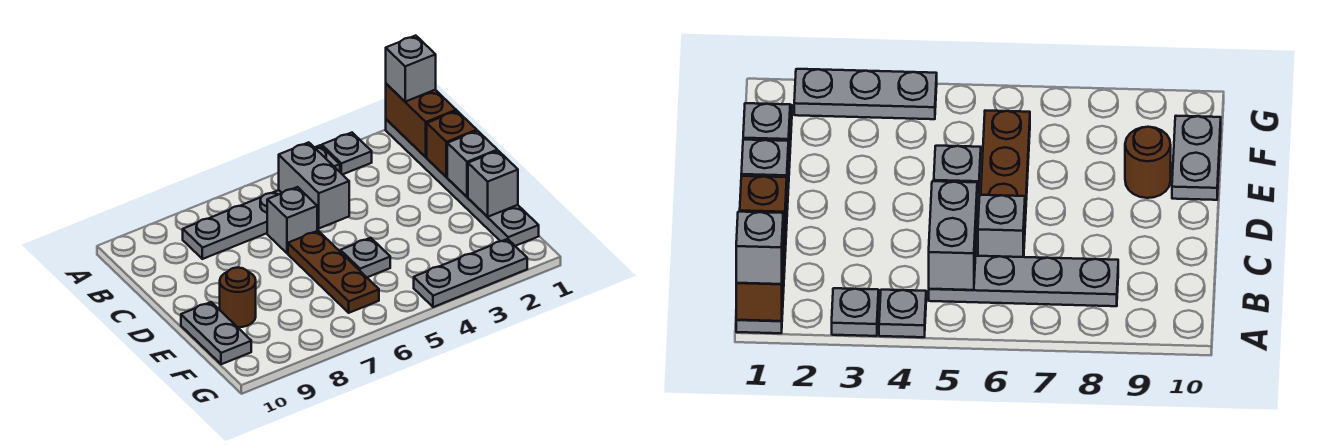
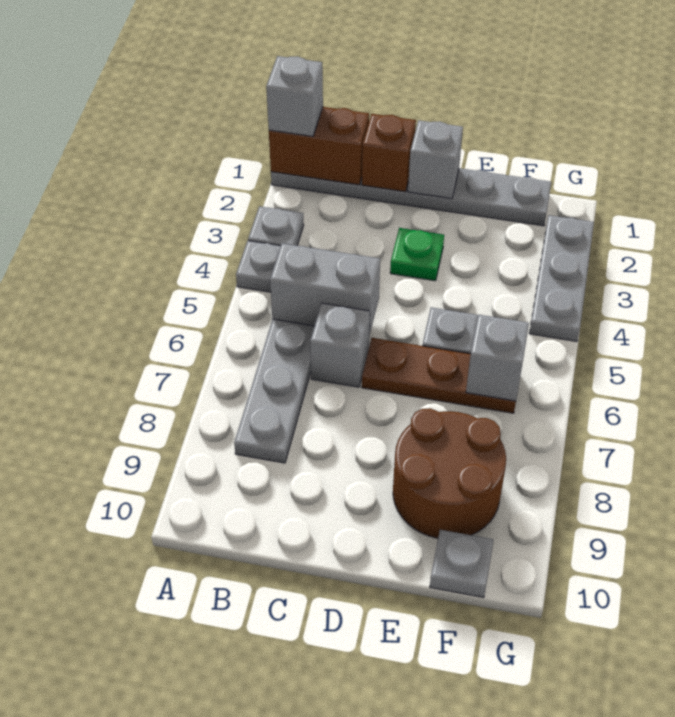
none -> green plate D3 level 1
grey brick E1 level 2 -> grey brick F6 level 2
brown round brick E9 level 1 -> brown round brick E8:F9 level 1
grey plate E10:F10 level 1 -> grey plate F10 level 1

